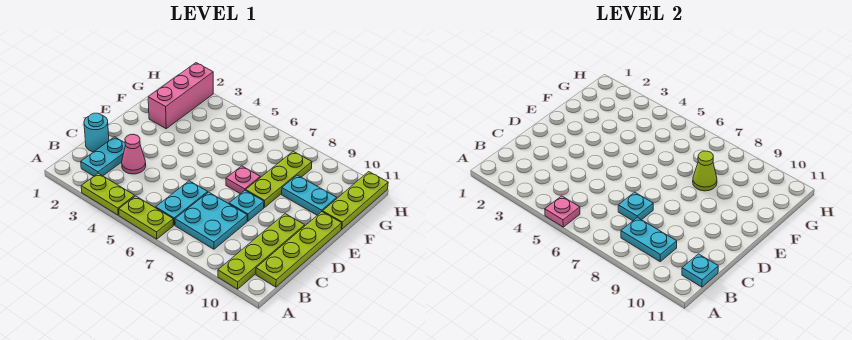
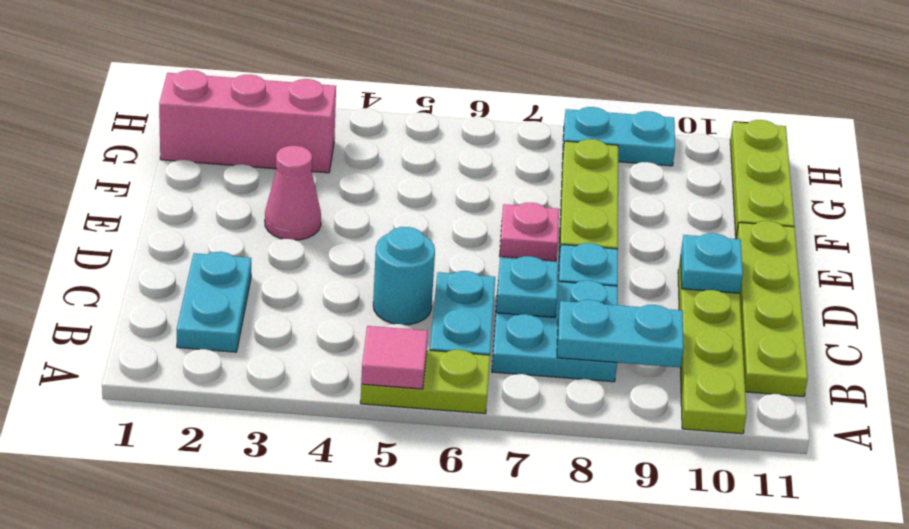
lime plate A3:A4 level 1 -> none
pink plate A5 level 2 -> pink tile A5 level 2
cyan plate B11 level 2 -> cyan plate D10 level 2
cyan round brick C1 level 1 -> cyan round brick C5 level 1
pink cone C3 level 1 -> pink cone E3 level 1
pink brick F2:H2 level 1 -> pink brick G1:G3 level 1
lime cone F8 level 2 -> none
cyan plate F9:F10 level 1 -> cyan plate H8:H9 level 1

